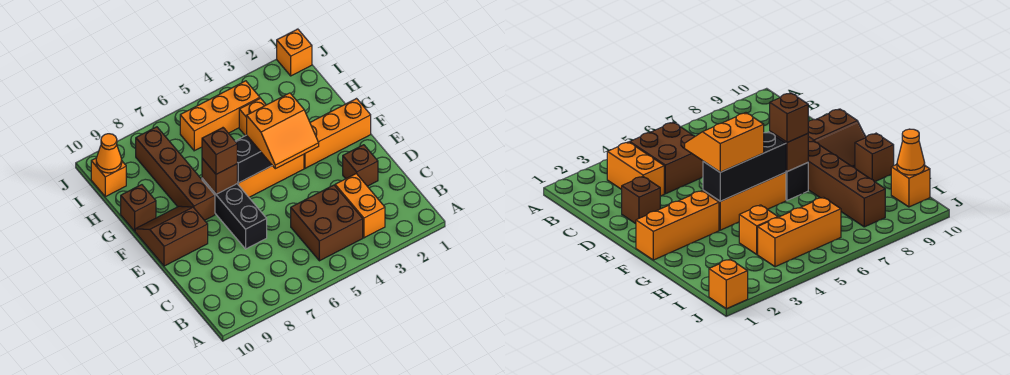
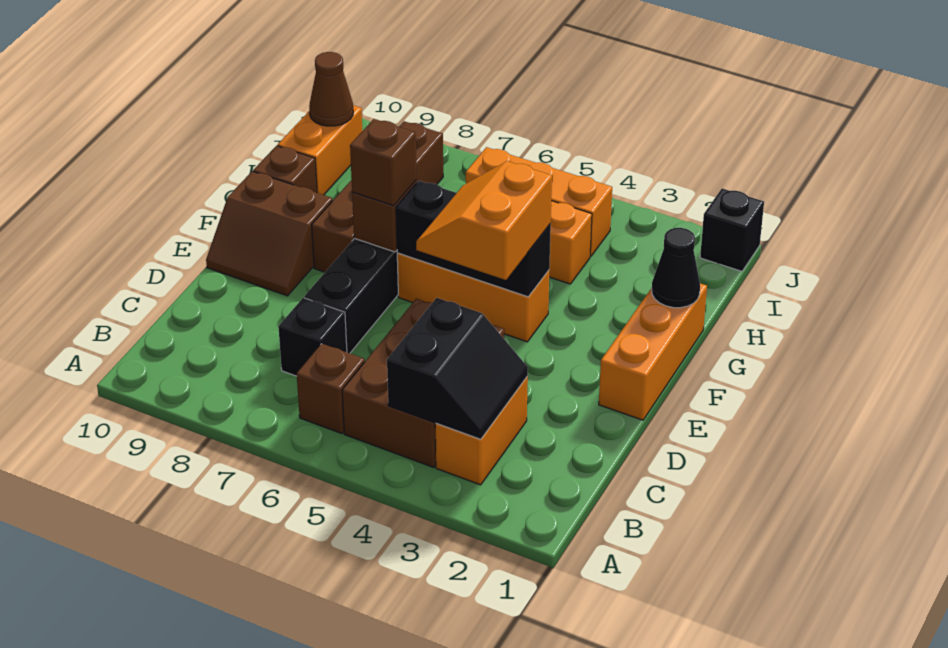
none -> black slope B3:C4 level 2 top 4
brown brick B4:C5 level 1 -> brown brick B4:D5 level 1
none -> black brick C7 level 1
brown brick D2 level 1 -> brown brick B6 level 1
orange slope E4:F5 level 3 top F -> orange slope E4:F5 level 3 top 4
brown slope E9:F10 level 1 top E -> brown slope E9:F10 level 1 top F
orange brick F1:F3 level 1 -> orange brick E1:G1 level 1
none -> black cone G1 level 2
orange brick I10 level 1 -> orange brick H10:I10 level 1
orange cone I10 level 2 -> brown cone I10 level 2
orange brick J1 level 1 -> black brick J1 level 1

